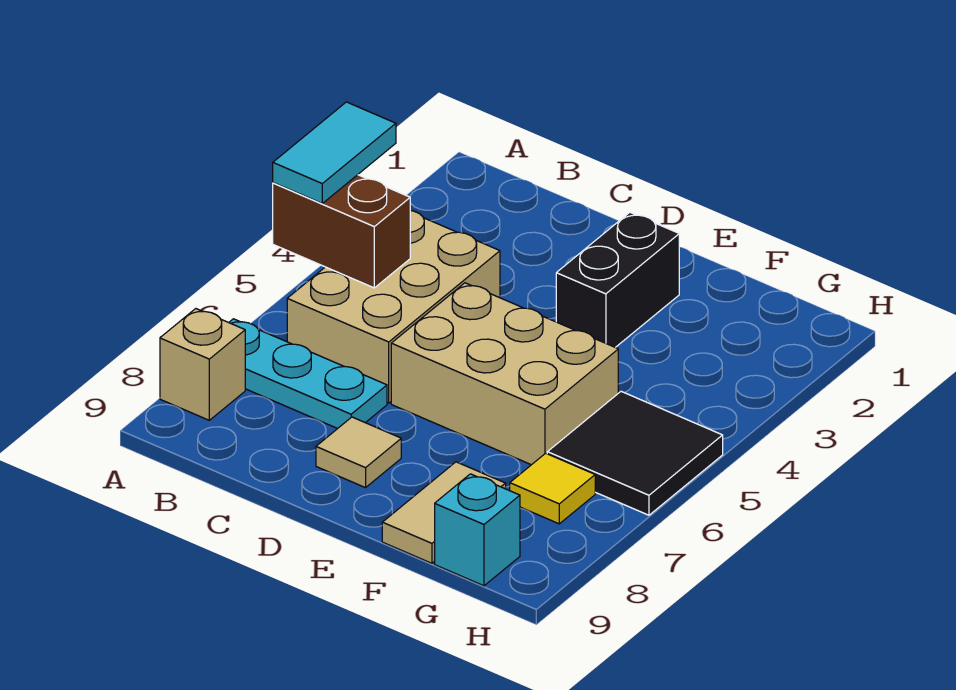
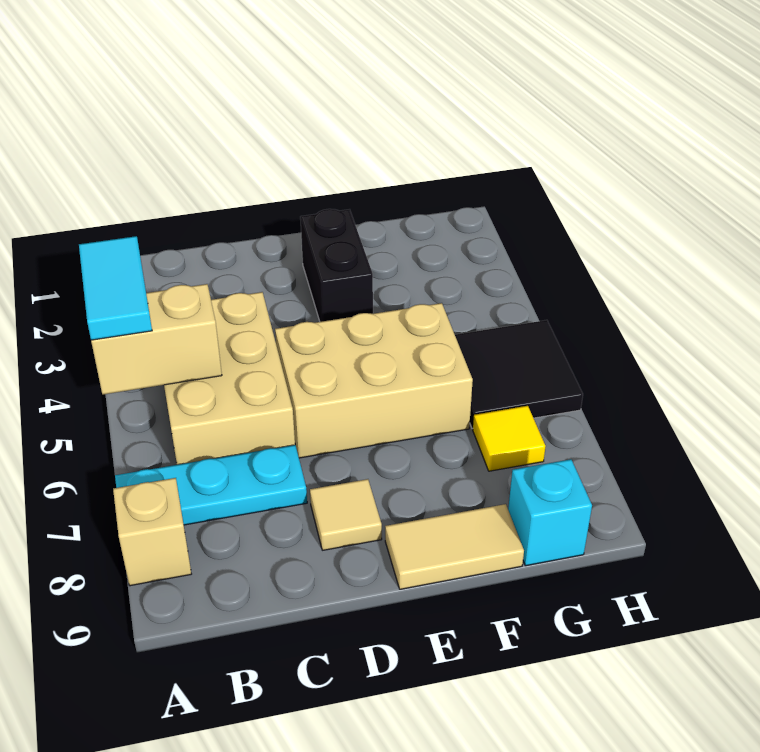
brown brick A5:B5 level 2 -> tan brick A5:B5 level 2
tan tile F8:F9 level 1 -> tan tile E9:F9 level 1

